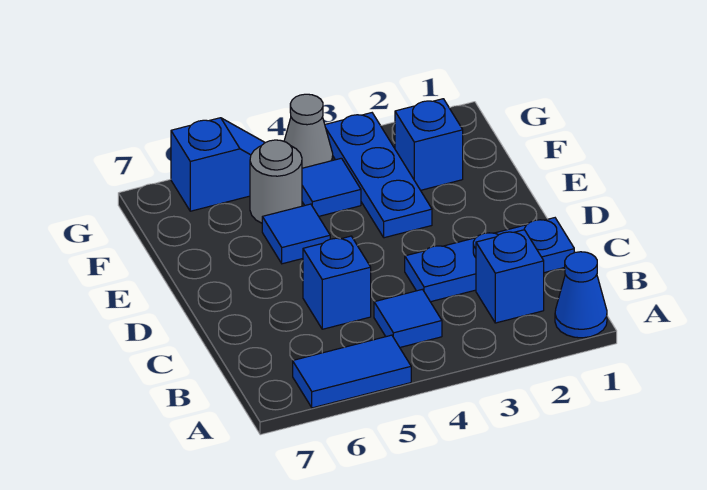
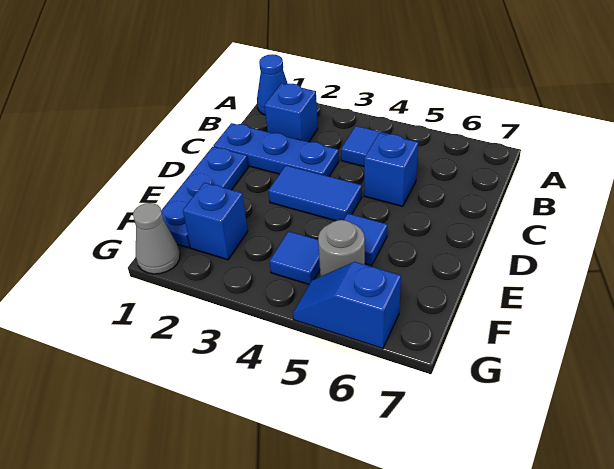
blue tile A5:A6 level 1 -> blue tile D3:D4 level 1
blue plate E3:G3 level 1 -> blue plate D1:F1 level 1
grey cone G4 level 1 -> grey cone G1 level 1

